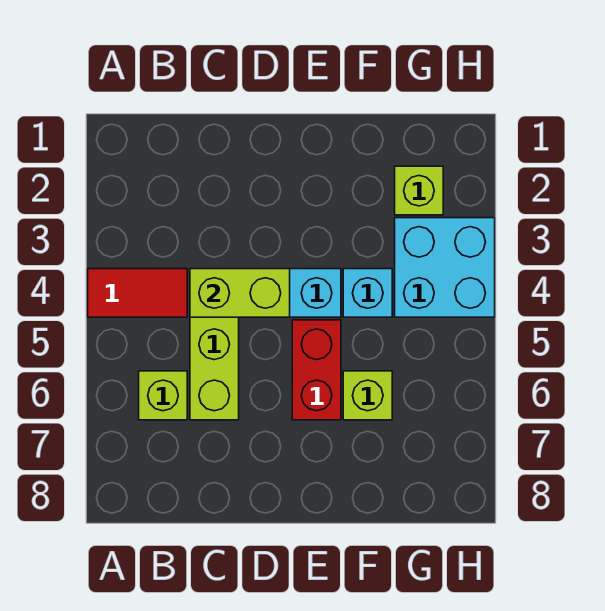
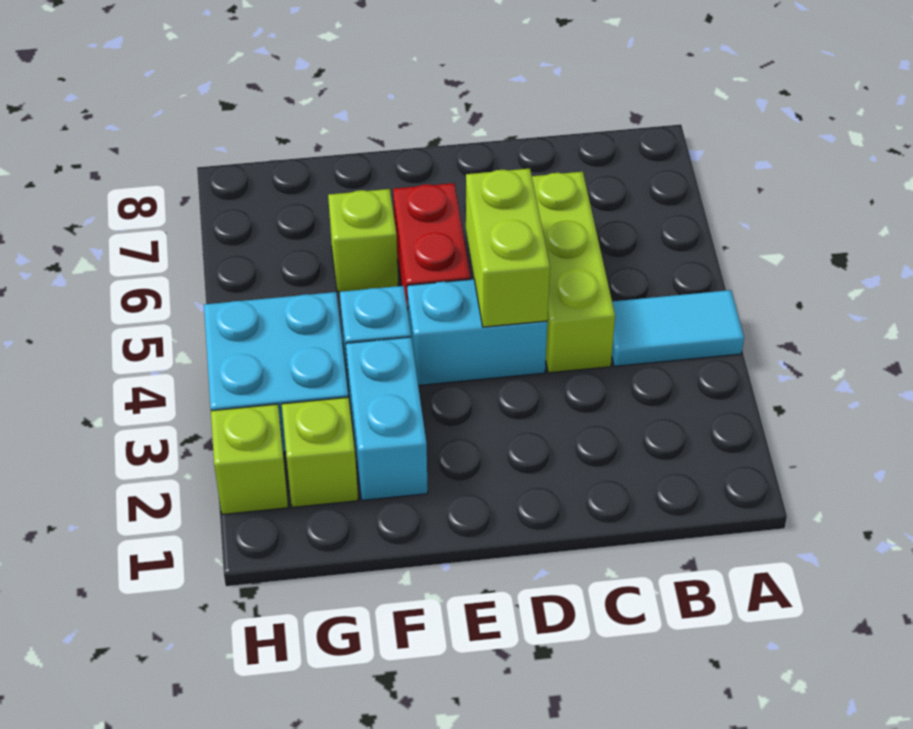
red tile A4:B4 level 1 -> cyan tile A4:B4 level 1
lime brick B6 level 1 -> lime brick H2 level 1
lime brick C4:D4 level 2 -> lime brick D4:D5 level 2
none -> cyan brick F2:F3 level 1

